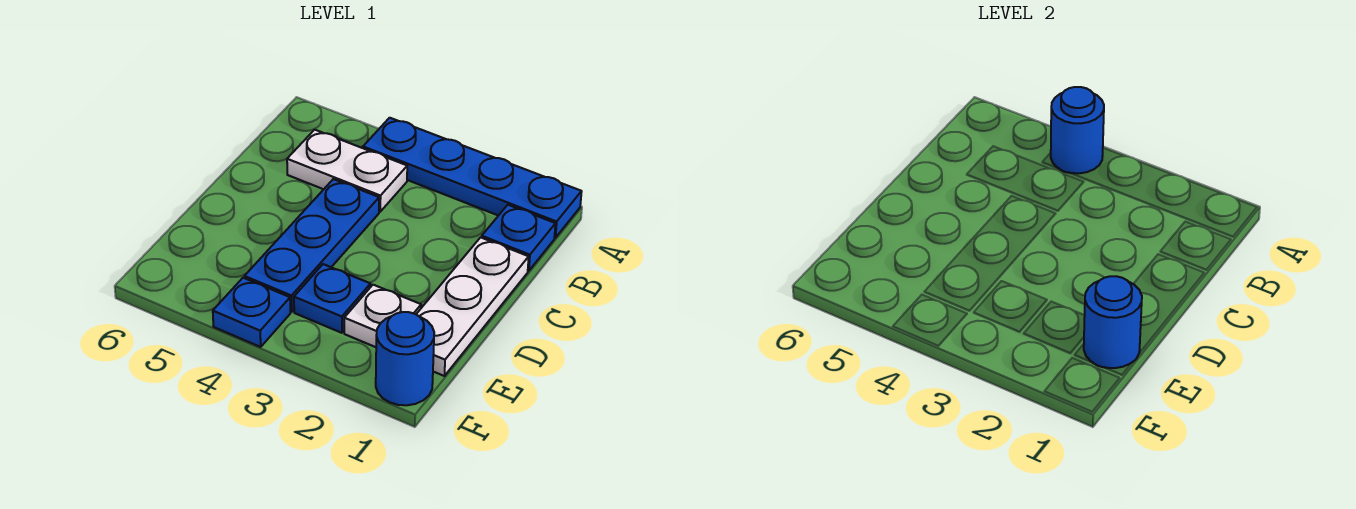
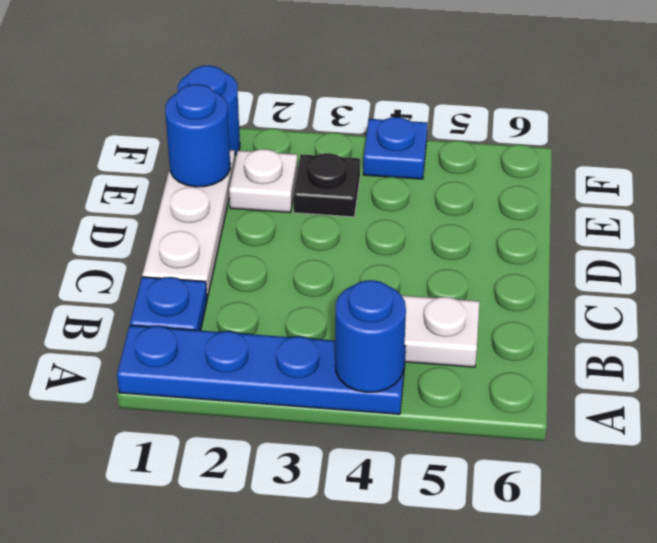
blue plate C4:E4 level 1 -> none
blue plate E3 level 1 -> black plate E3 level 1

